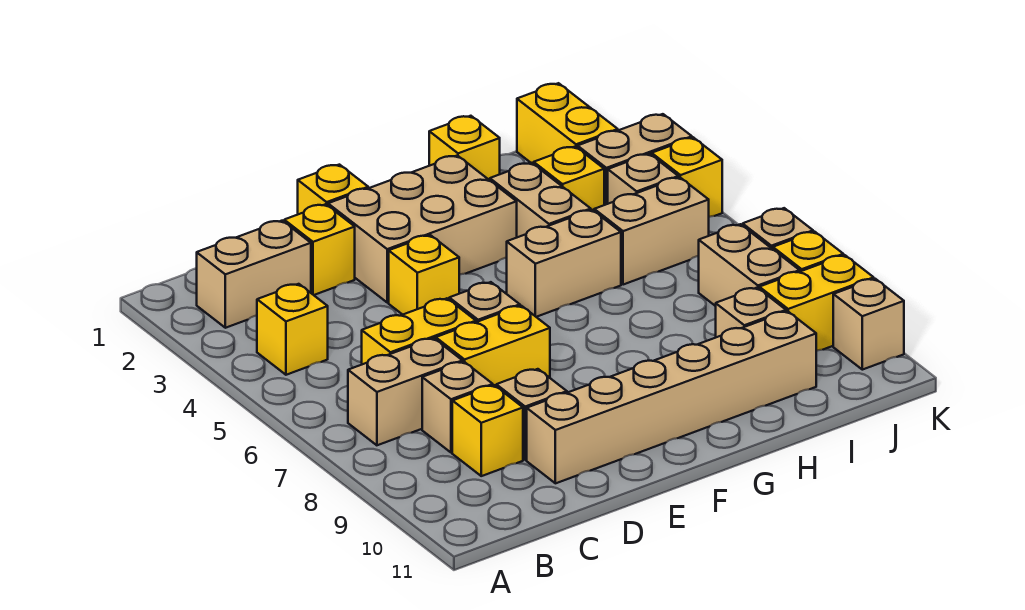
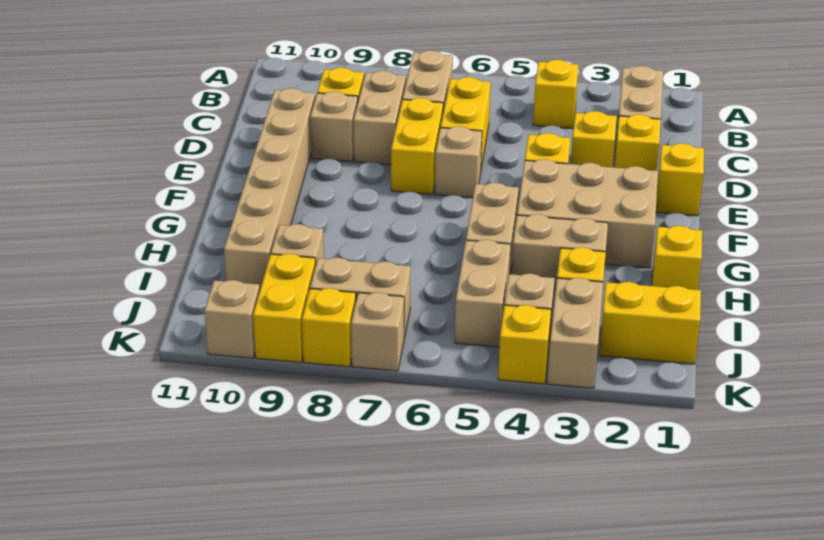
tan brick C8 level 1 -> tan brick C8:D8 level 1
none -> yellow brick D3 level 1
tan brick E2:G3 level 1 -> tan brick F2:G4 level 1

